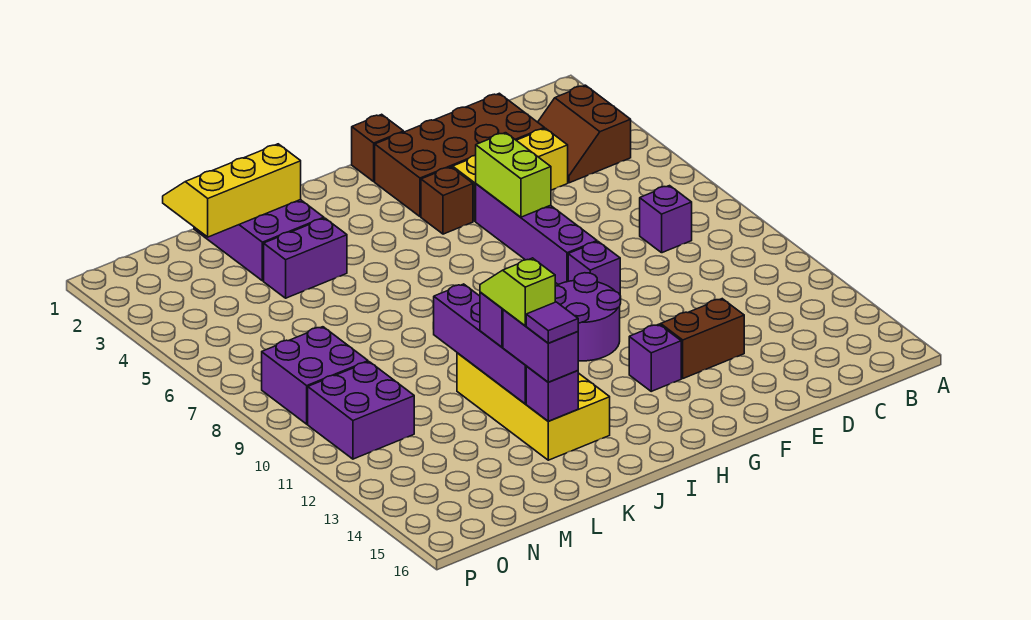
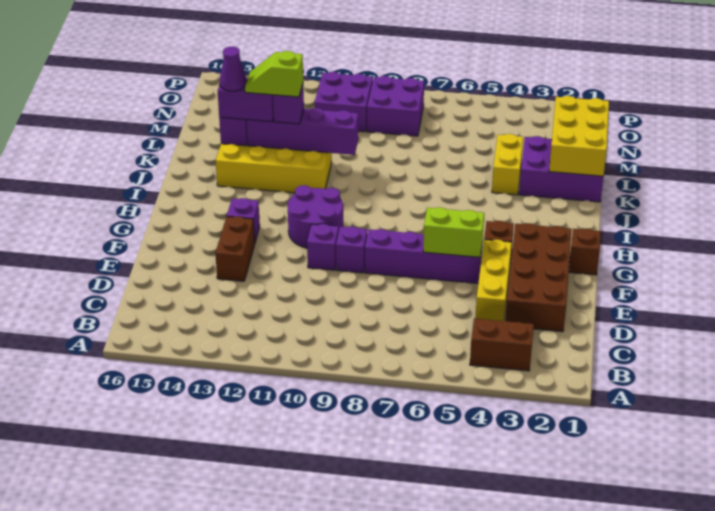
purple brick C8 level 1 -> purple brick F10 level 1
yellow slope K1:M2 level 2 top 2 -> yellow brick K1:M2 level 2
purple brick K4:L4 level 1 -> yellow brick K4:L4 level 1
lime slope K12:K13 level 4 top 13 -> lime slope K12:K13 level 4 top 12
purple tile K14 level 4 -> purple cone K14 level 4

